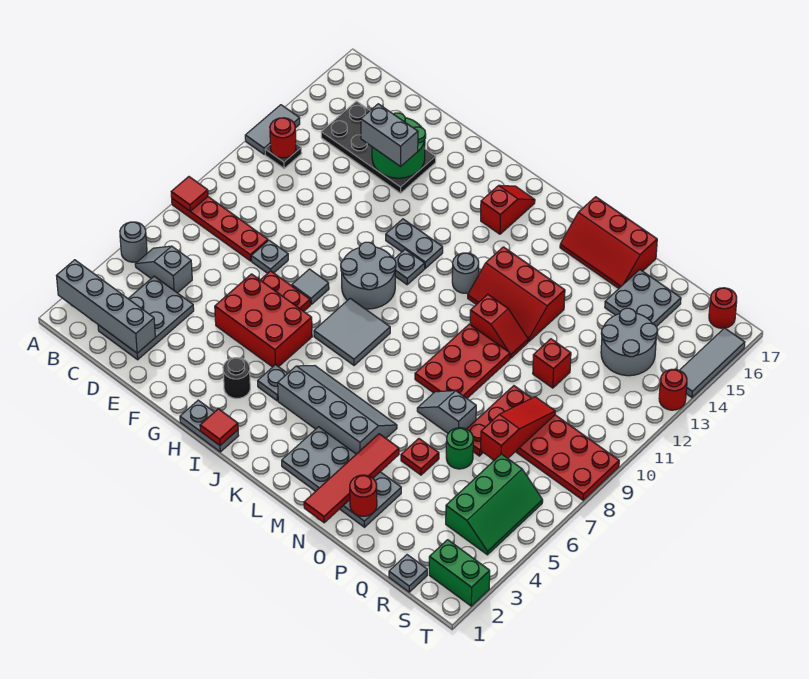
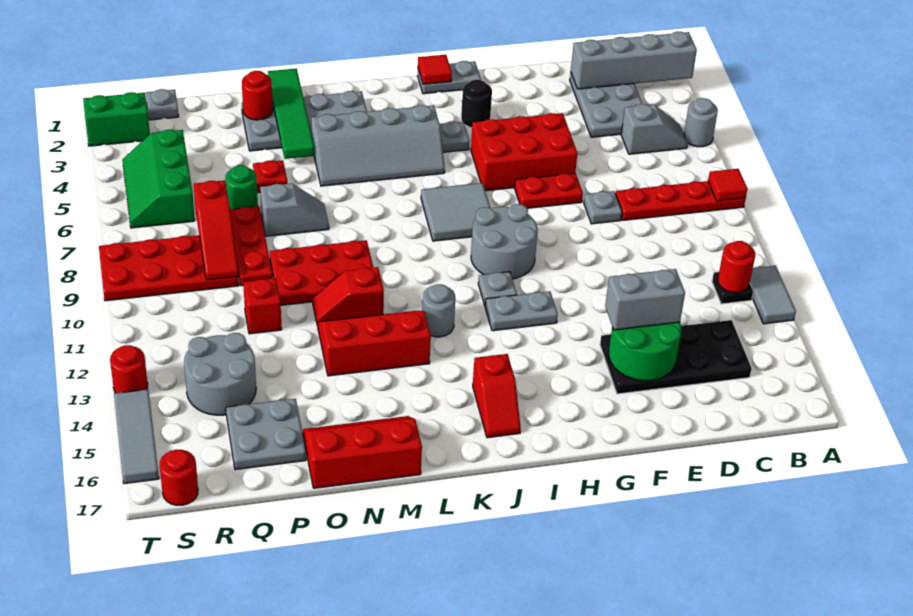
grey tile G8 level 1 -> none
red plate M8:N10 level 1 -> red plate M9:O10 level 1
red tile N1:N4 level 2 -> green tile N1:N4 level 2

